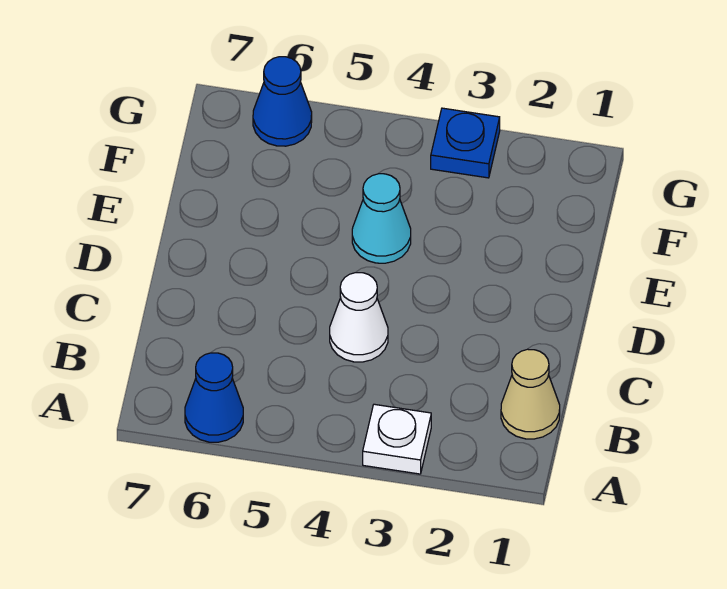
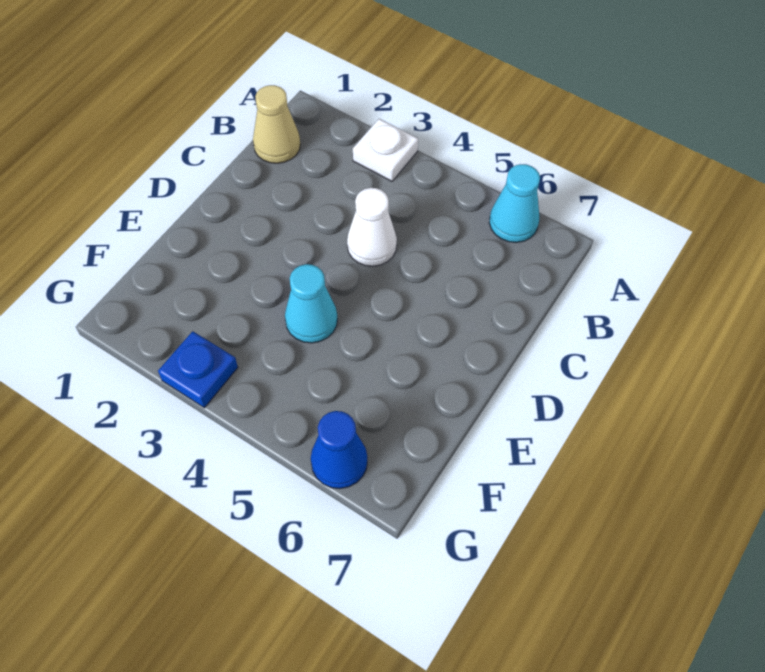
blue cone A6 level 1 -> cyan cone A6 level 1

